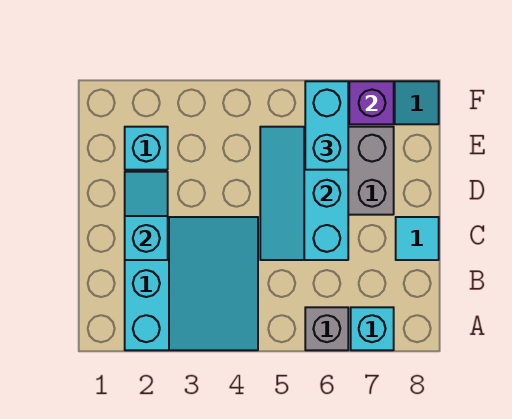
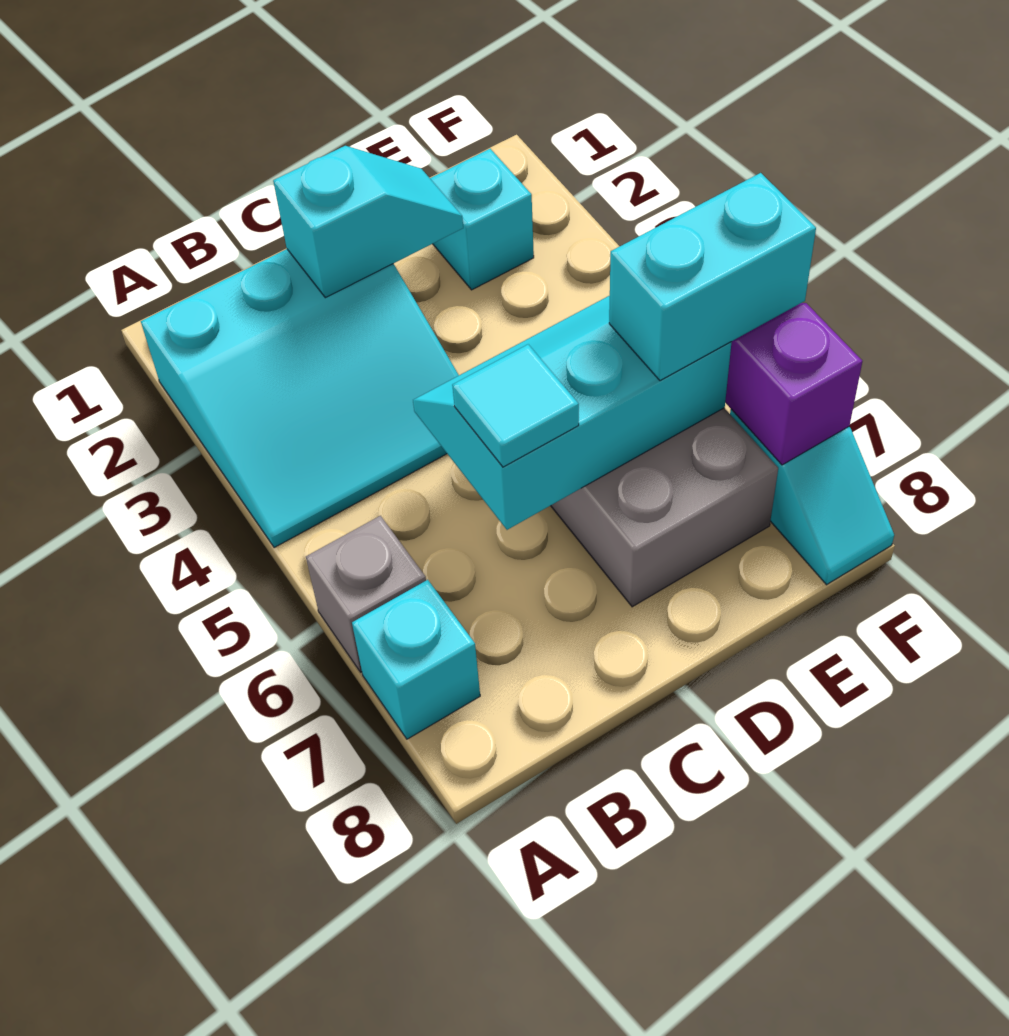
cyan tile C8 level 1 -> cyan tile C6 level 3

